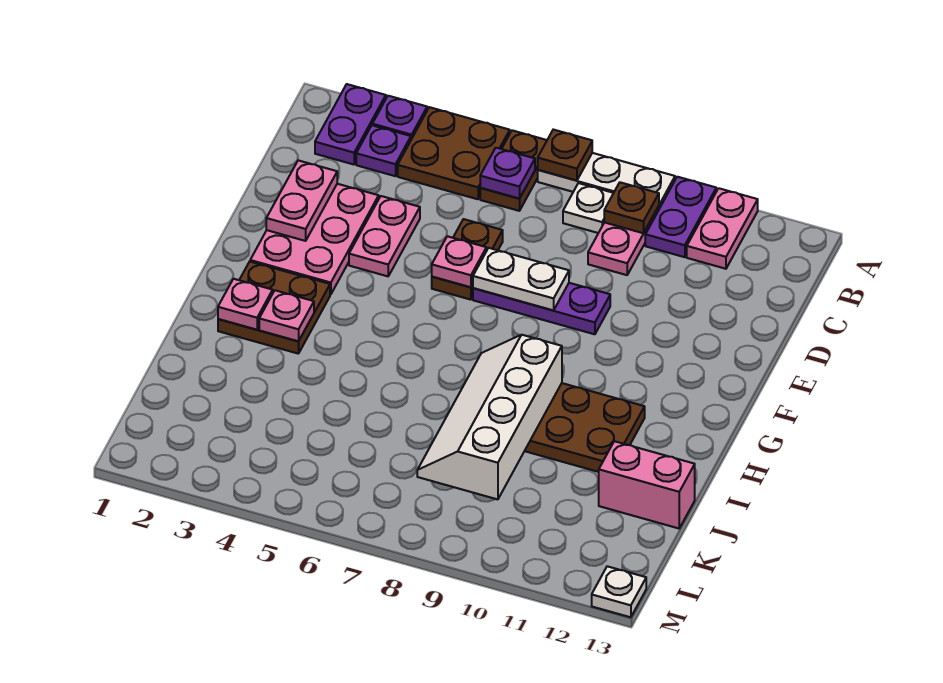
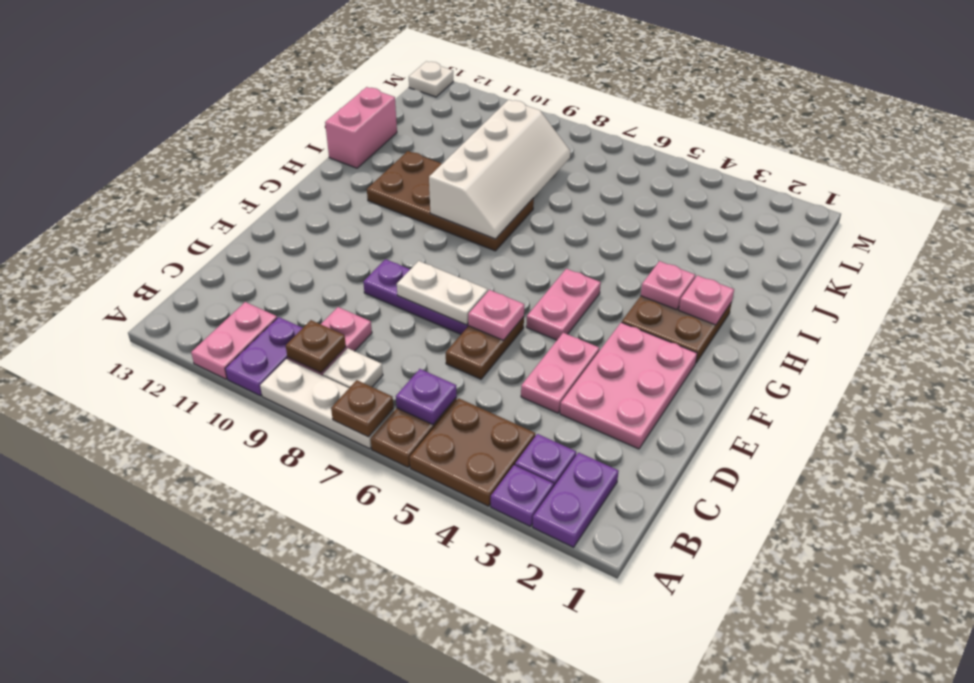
pink plate D2:E2 level 2 -> pink plate F5:G5 level 1
pink brick J12:J13 level 1 -> pink brick I13:J13 level 1

